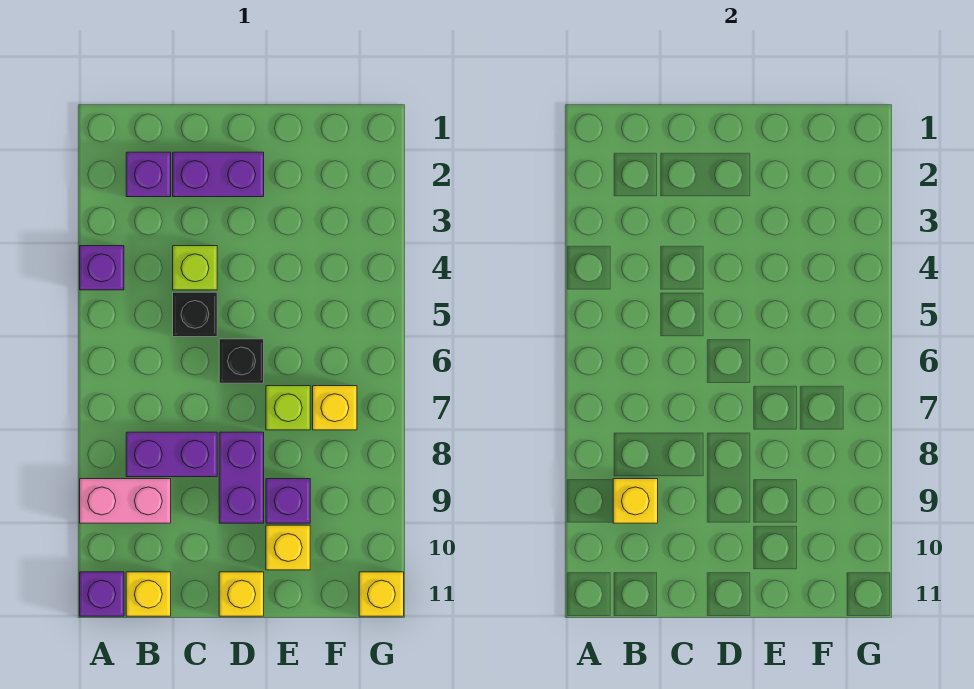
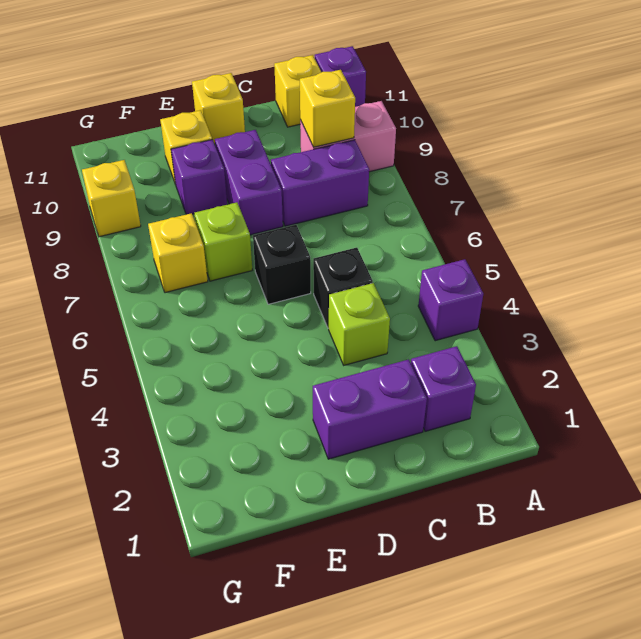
yellow brick G11 level 1 -> yellow brick G9 level 1

